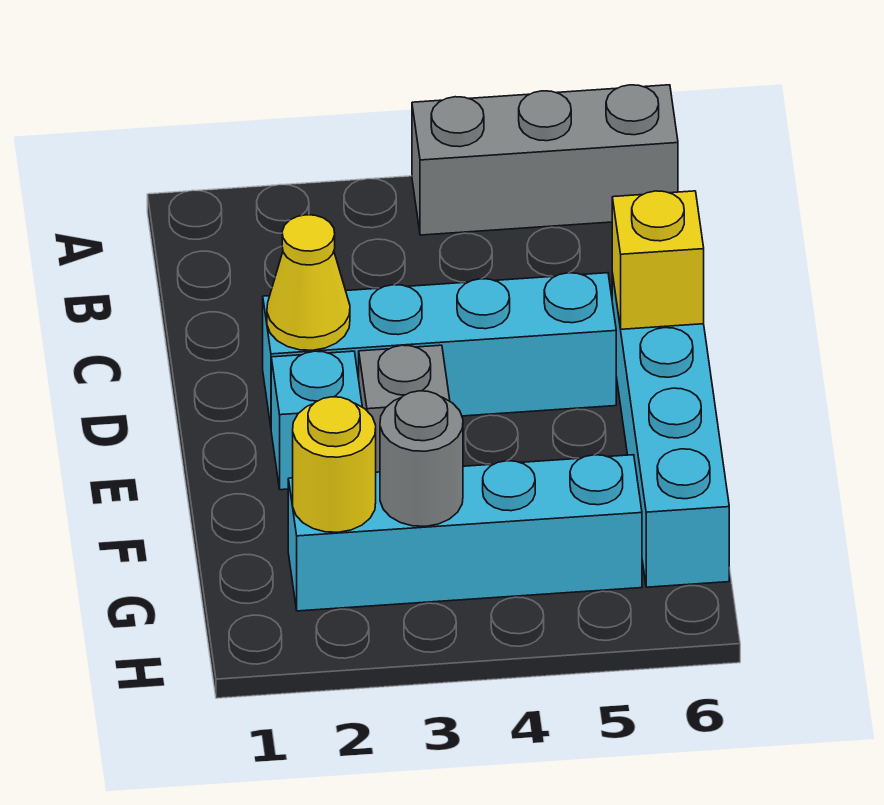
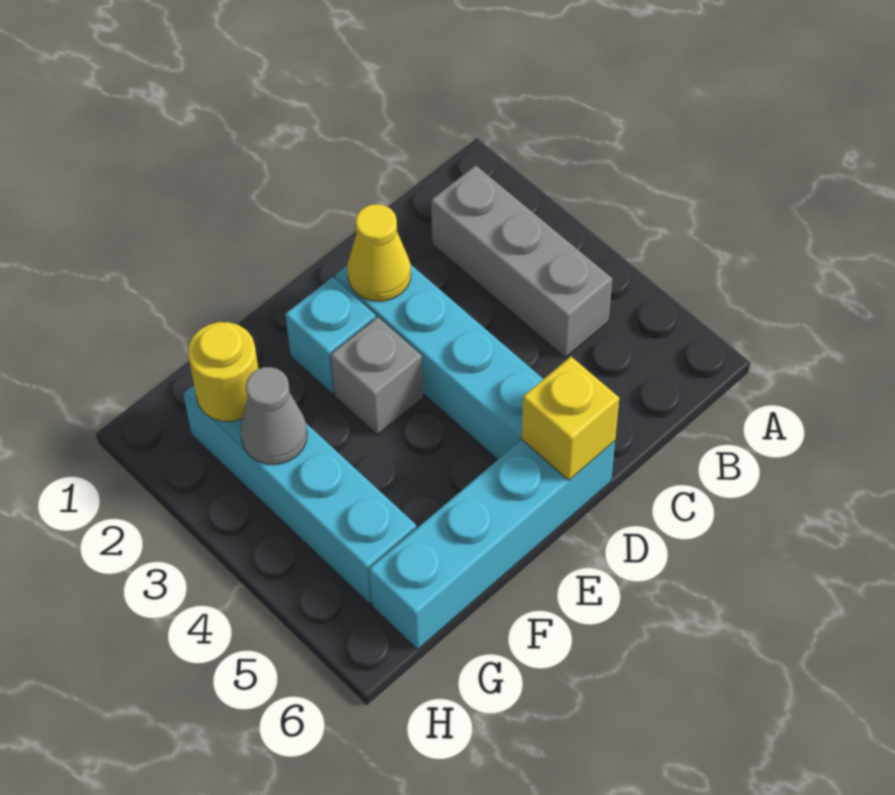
grey brick A4:A6 level 1 -> grey brick B2:B4 level 1
grey round brick G3 level 2 -> grey cone G3 level 2

